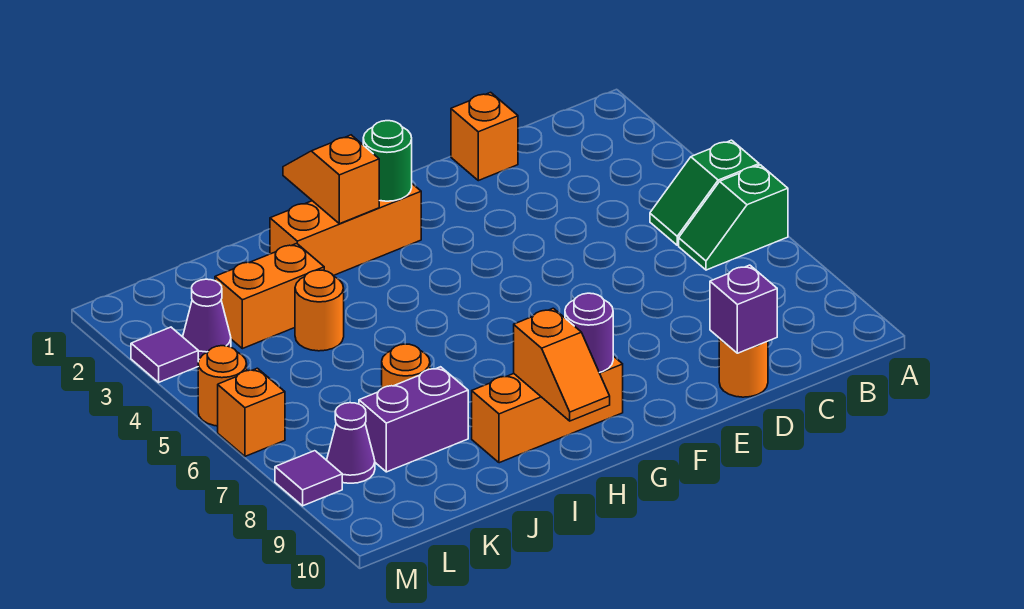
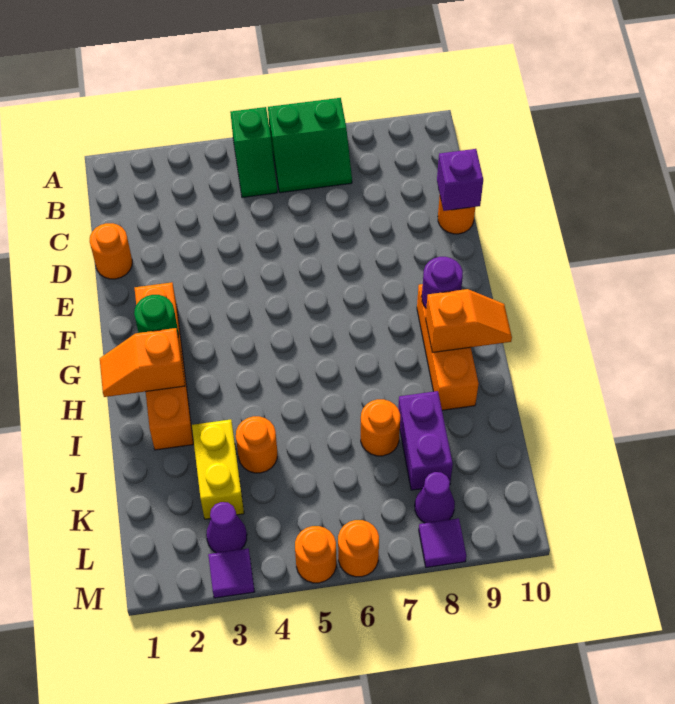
green slope A6:B6 level 1 top A -> green slope A6:B7 level 1 top A
orange brick D1 level 1 -> orange round brick D1 level 1
orange brick G2:I2 level 1 -> orange brick F2:I2 level 1
orange brick J3:K3 level 1 -> yellow brick J3:K3 level 1
orange brick M6 level 1 -> orange round brick M6 level 1

